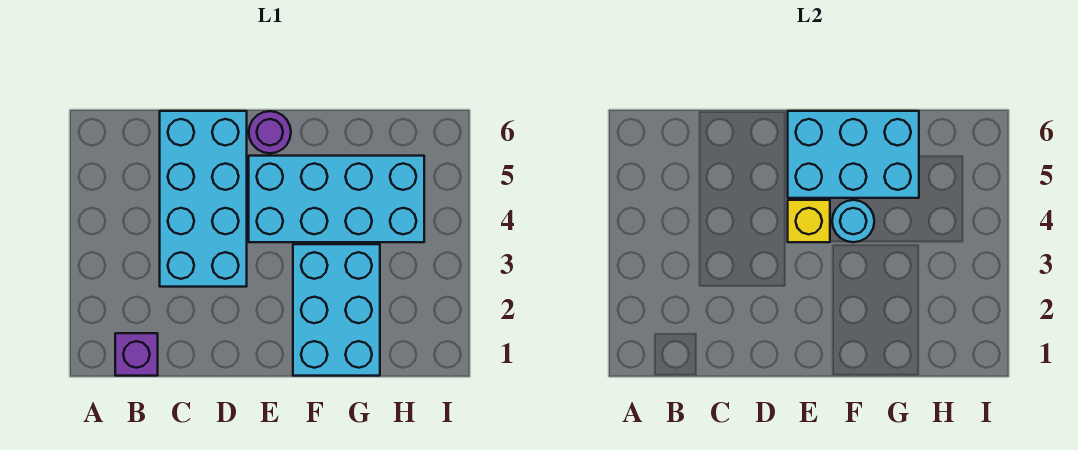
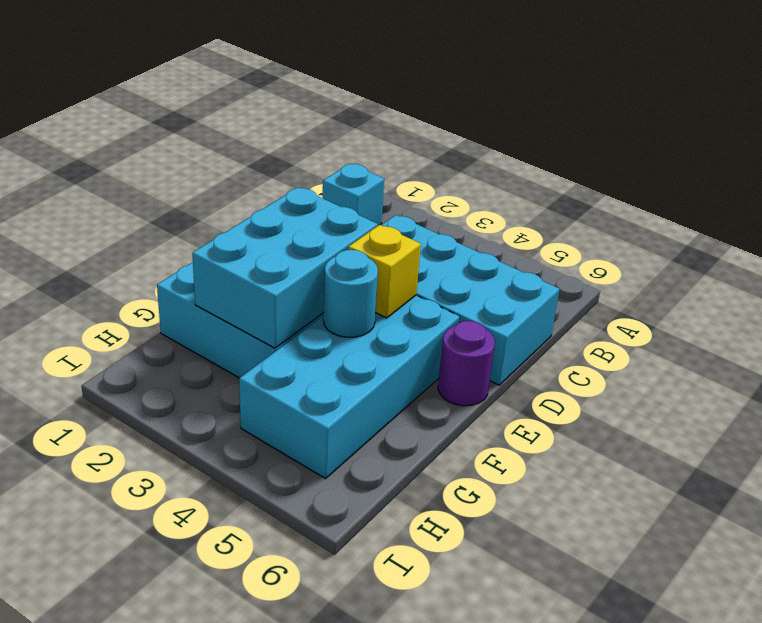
purple brick B1 level 1 -> cyan brick B1 level 1
cyan brick E5:G6 level 2 -> cyan brick E2:G3 level 2

